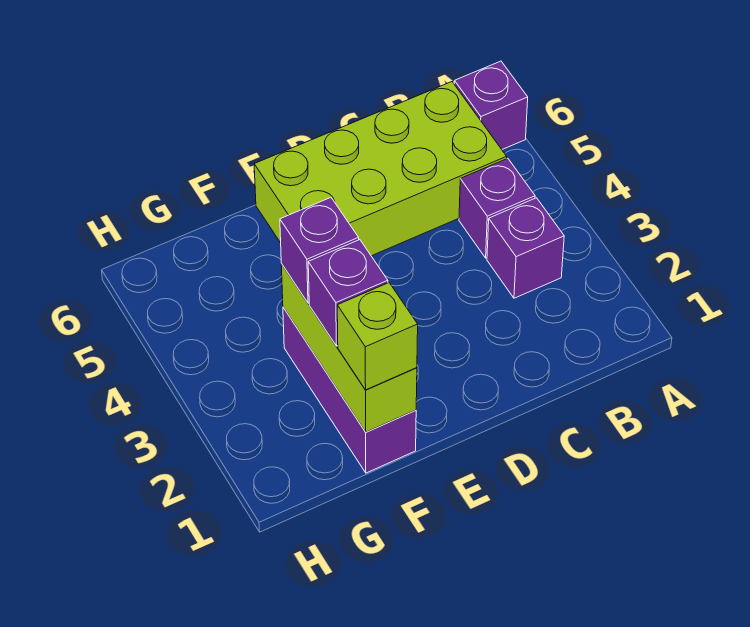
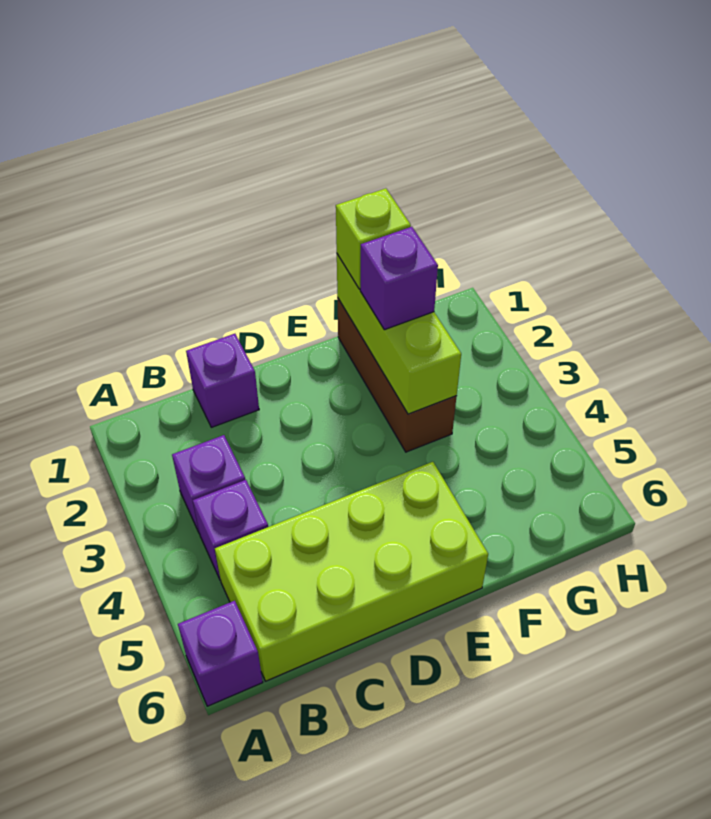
purple brick F1:F3 level 1 -> brown brick F1:F3 level 1
purple brick F3 level 3 -> purple brick C1 level 1

